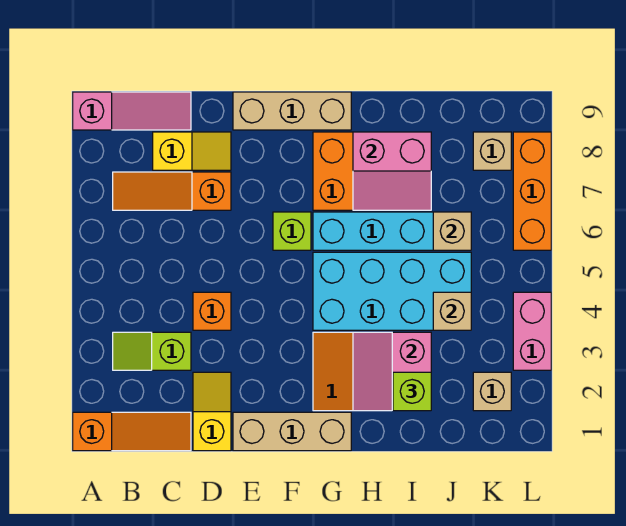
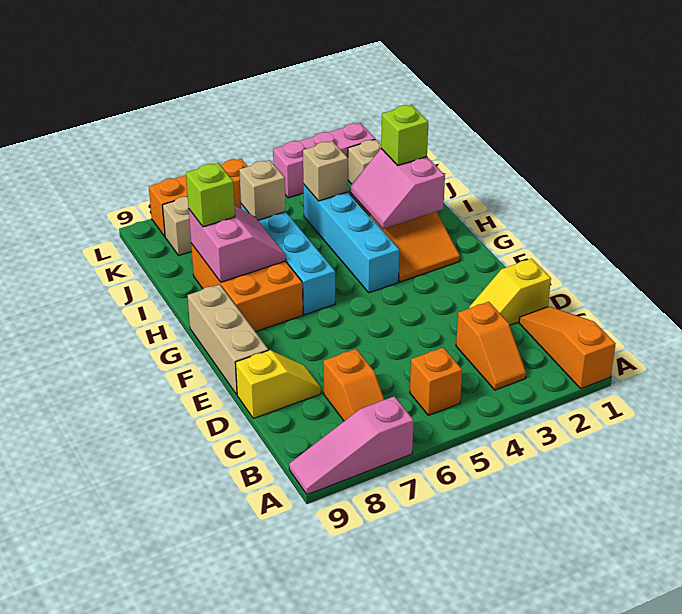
pink slope A9:C9 level 1 top A -> pink slope A7:A9 level 1 top 7
lime slope B3:C3 level 1 top C -> orange slope B3:C3 level 1 top C
orange slope B7:D7 level 1 top D -> orange slope B7:C7 level 1 top C
yellow slope C8:D8 level 1 top C -> yellow slope D8:D9 level 1 top 9
orange brick D4 level 1 -> orange brick B5 level 1
tan brick E1:G1 level 1 -> none
lime brick F6 level 1 -> lime brick I8 level 3
cyan brick G4:J5 level 1 -> cyan brick G4:J4 level 1
pink slope H2:I3 level 2 top I -> pink slope H2:I3 level 2 top 2
pink brick L3:L4 level 1 -> pink brick L2:L4 level 1

